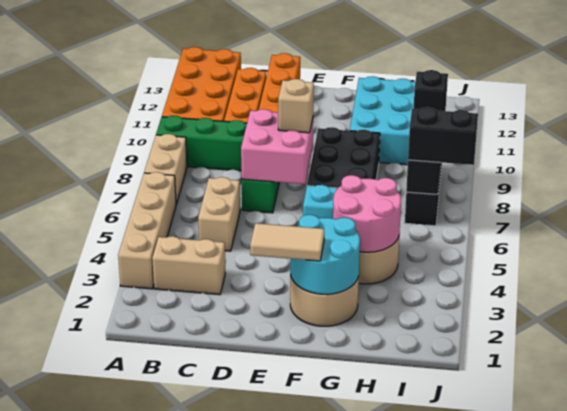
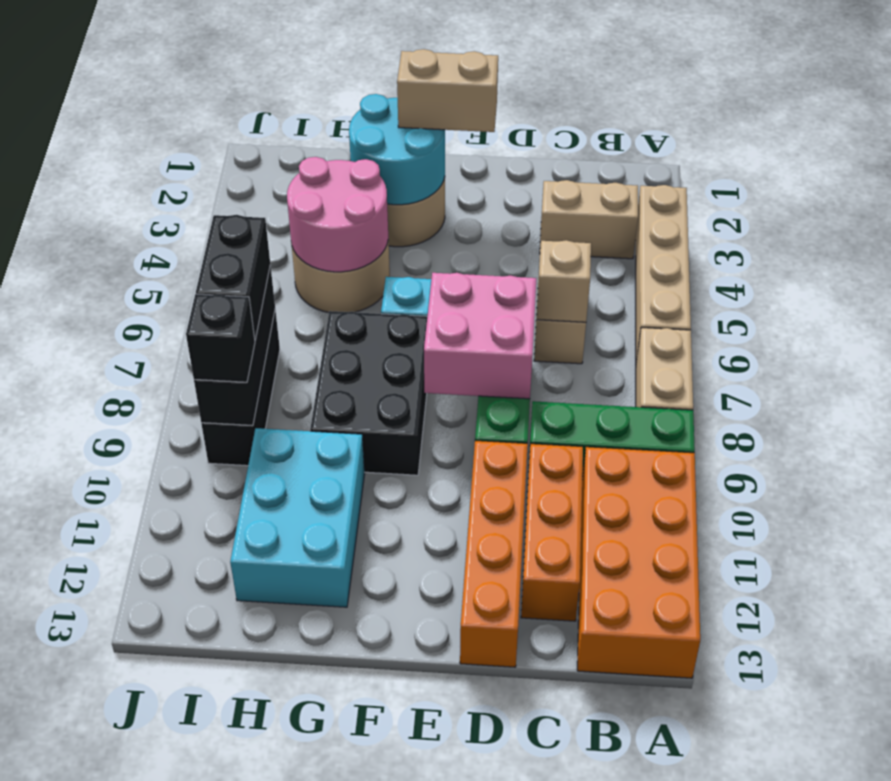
tan tile E2:F2 level 3 -> tan brick E2:F2 level 3
tan brick E8 level 3 -> tan brick C6 level 2
black brick I7:J7 level 3 -> black brick I7:I8 level 3

